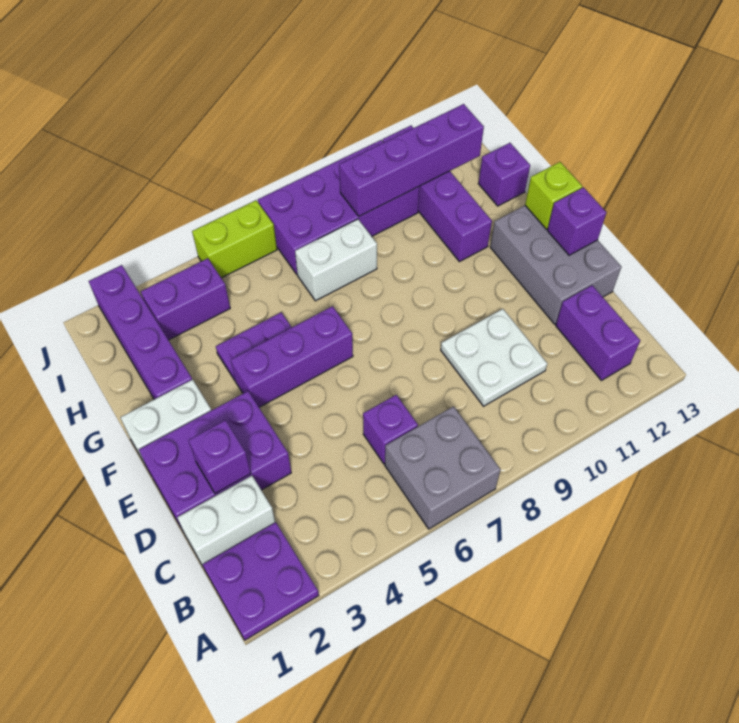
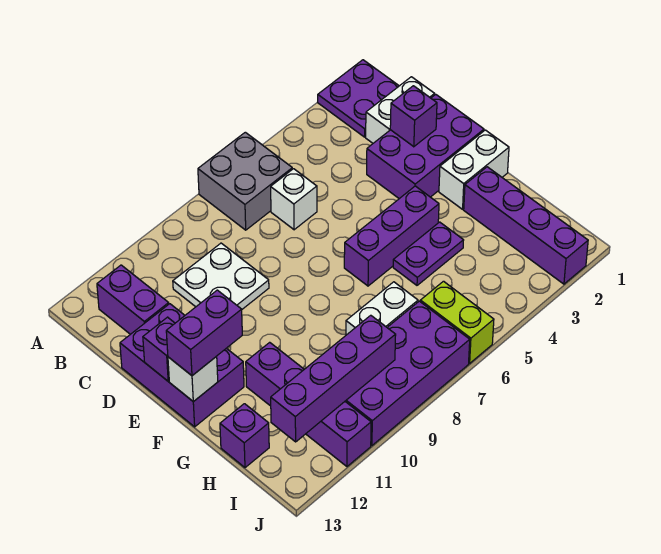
purple brick C6 level 1 -> white brick C6 level 1
grey brick D12:F13 level 1 -> purple brick D12:F13 level 1
lime brick F13 level 2 -> white brick F13 level 2
purple brick I3:I4 level 1 -> purple brick F12:F13 level 3
lime brick J5:J6 level 1 -> lime brick I6:J6 level 1

